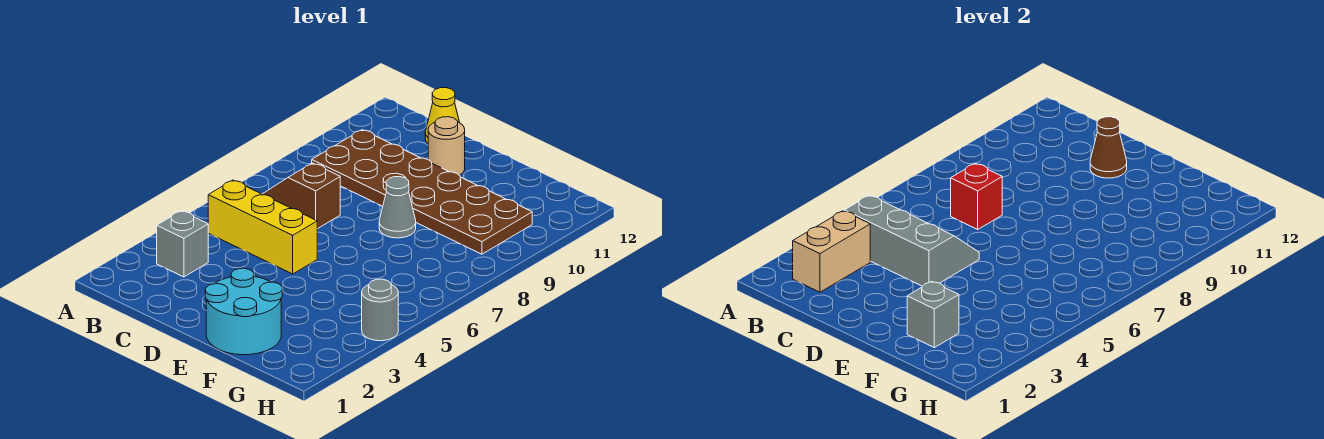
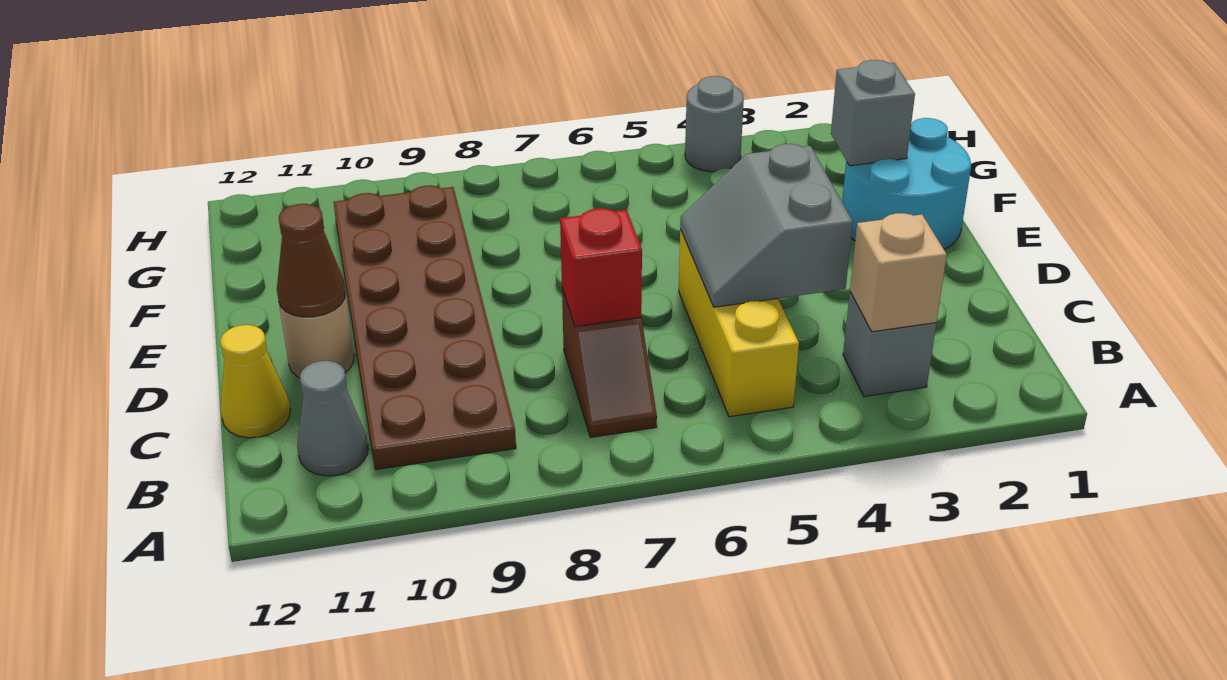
tan brick B2:B3 level 2 -> tan brick B3 level 2
grey slope B4:D5 level 2 top 4 -> grey slope C4:D5 level 2 top 4
grey cone E8 level 1 -> grey cone B11 level 1

